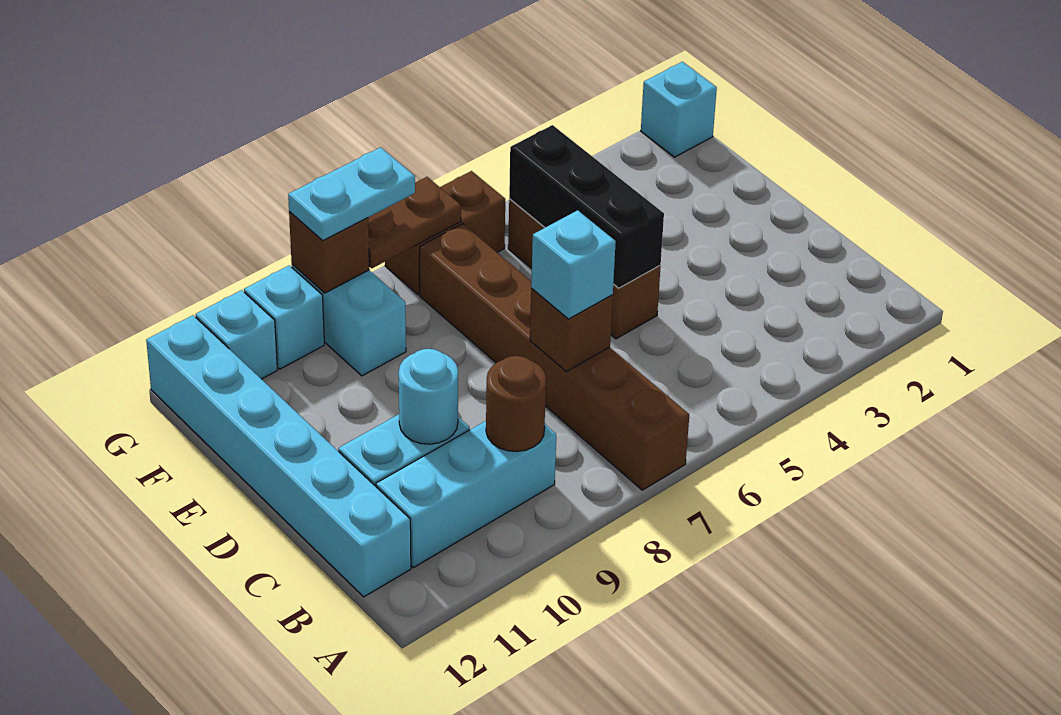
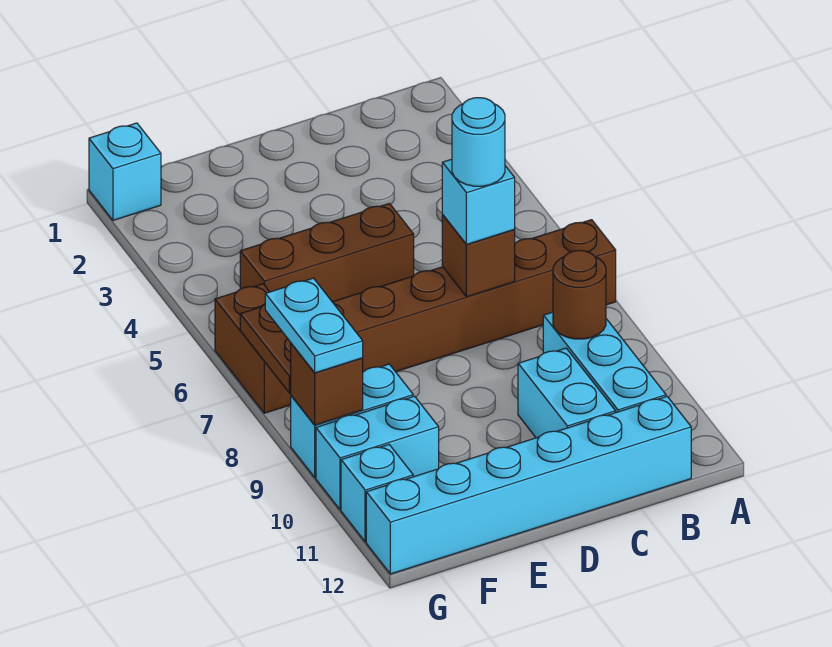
cyan round brick C10 level 2 -> cyan round brick C7 level 4
black brick D5:F5 level 2 -> none
cyan brick G10 level 1 -> cyan brick F10:G10 level 1

